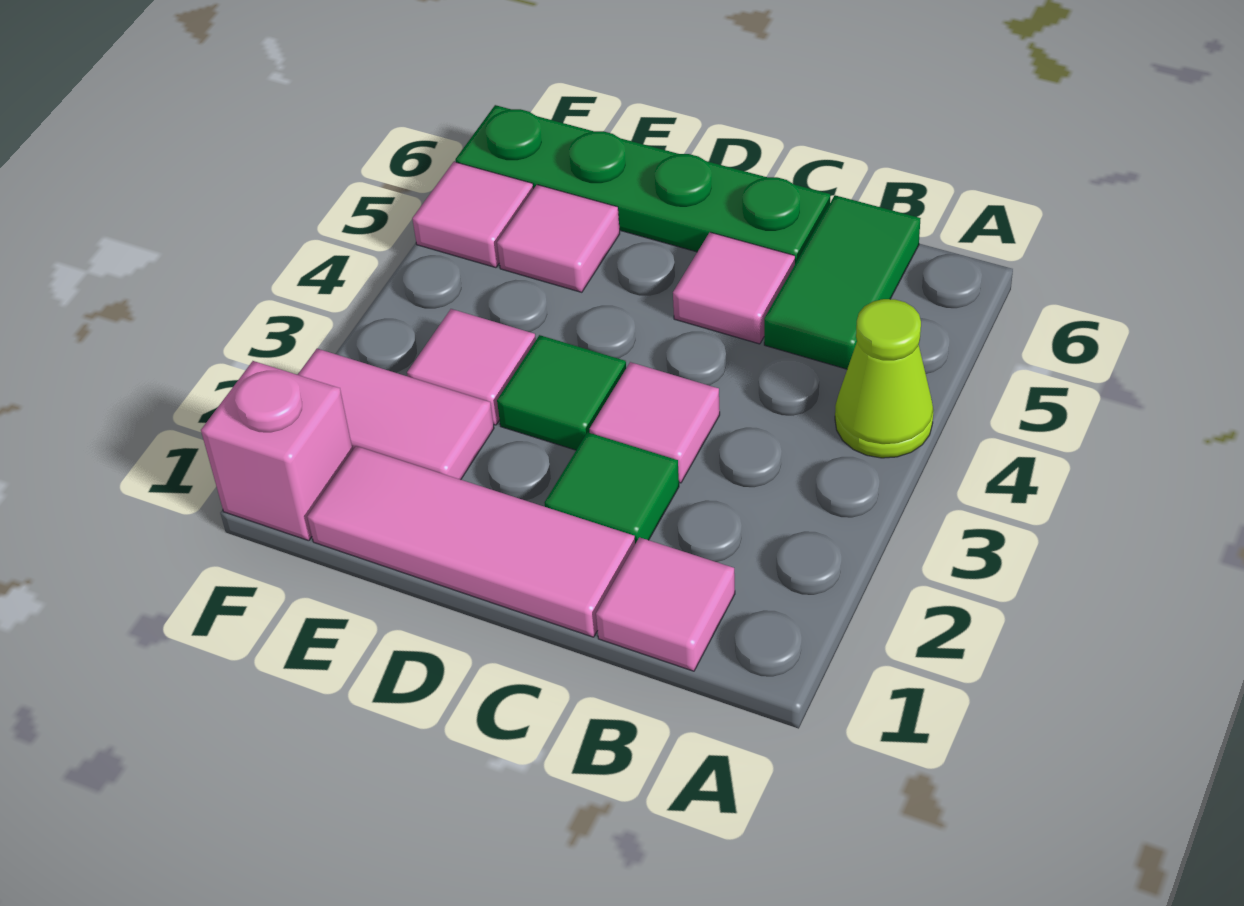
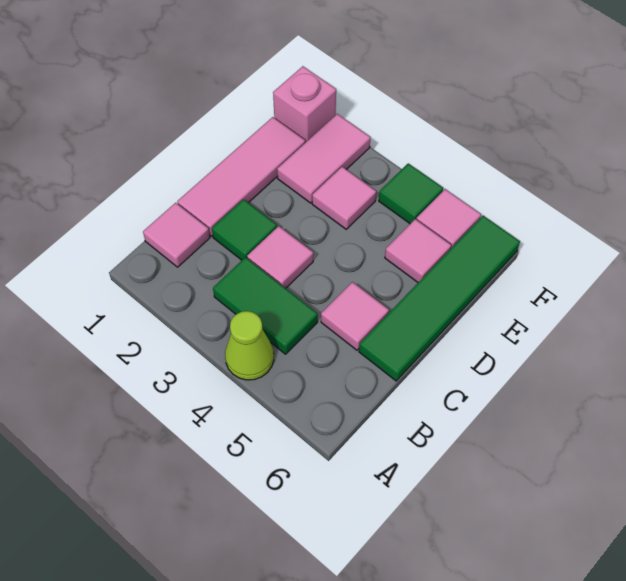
green tile B5:B6 level 1 -> green tile B3:B4 level 1
green plate C6:F6 level 1 -> green tile C6:F6 level 1
green tile D3 level 1 -> green tile F4 level 1

